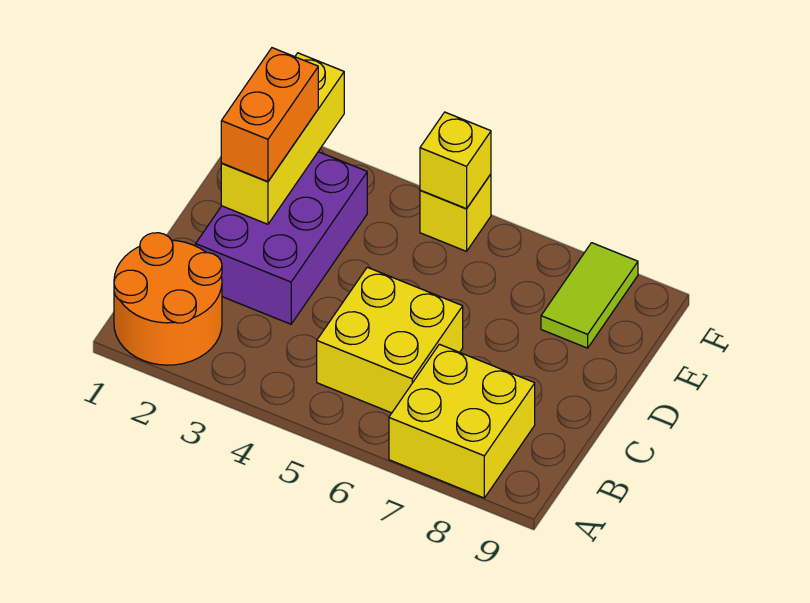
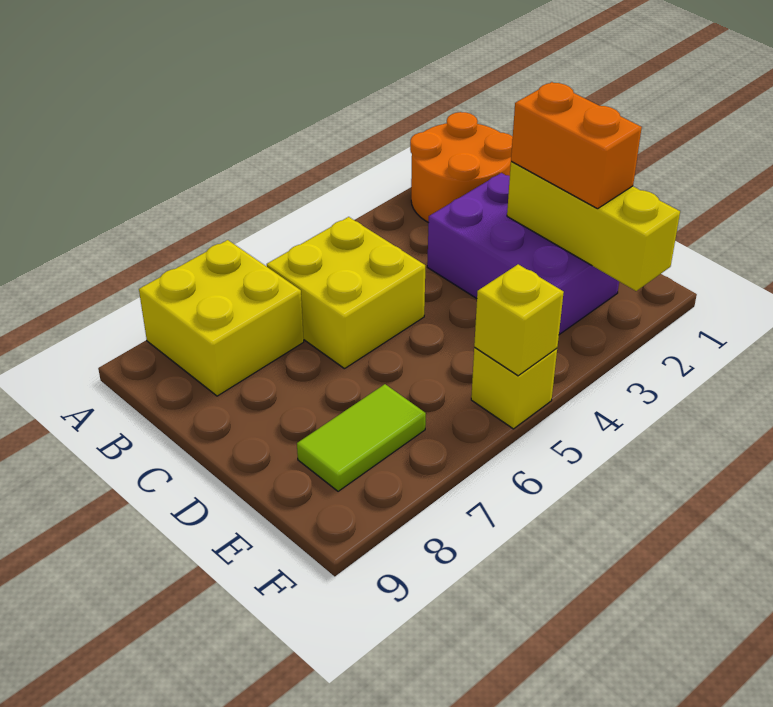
lime tile E8:F8 level 1 -> lime tile E7:E8 level 1

